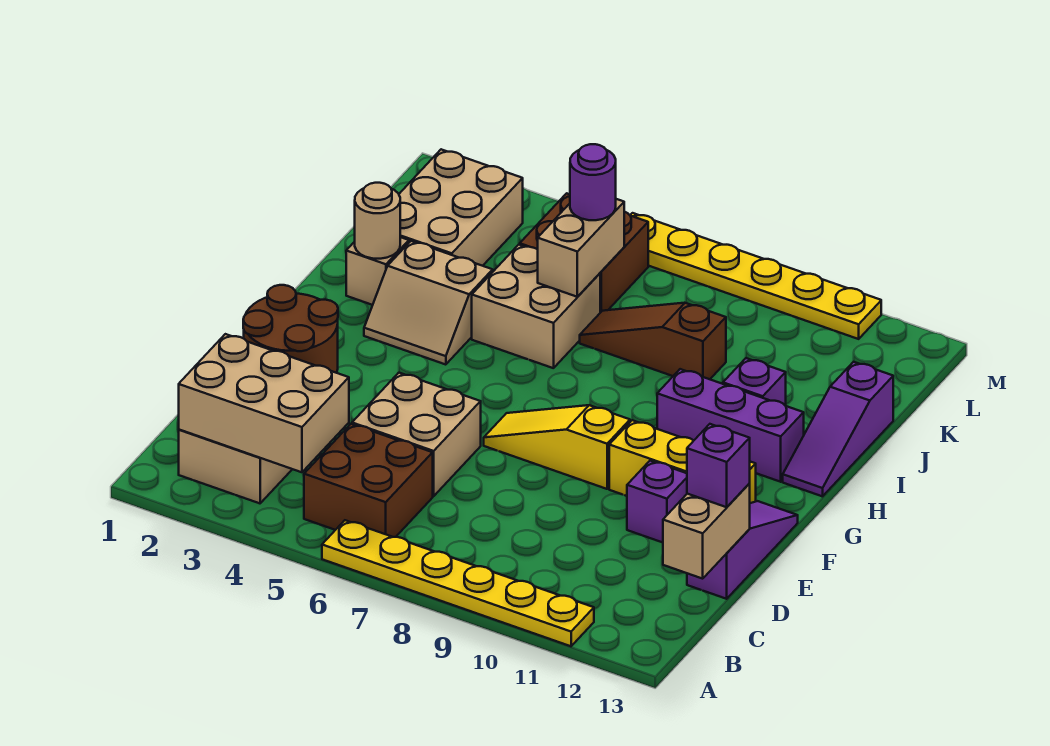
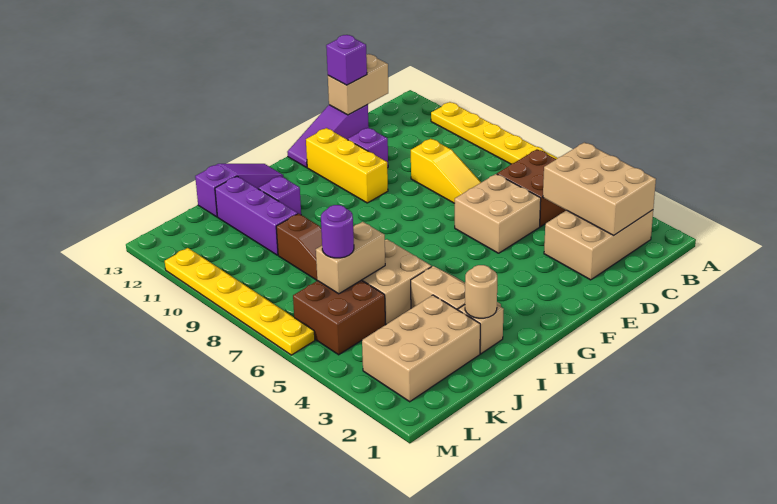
brown round brick D2:E3 level 2 -> none
yellow slope F7:F9 level 1 top 9 -> yellow slope D7:D9 level 1 top 9
purple brick H10:H12 level 1 -> purple brick J10:J12 level 1

